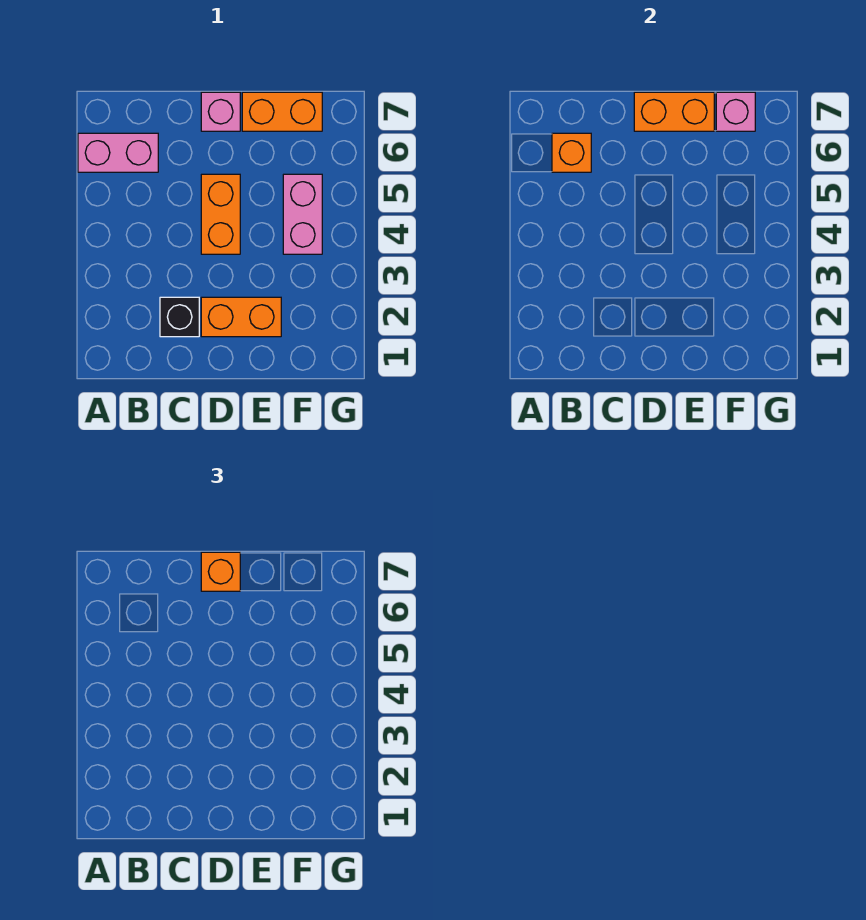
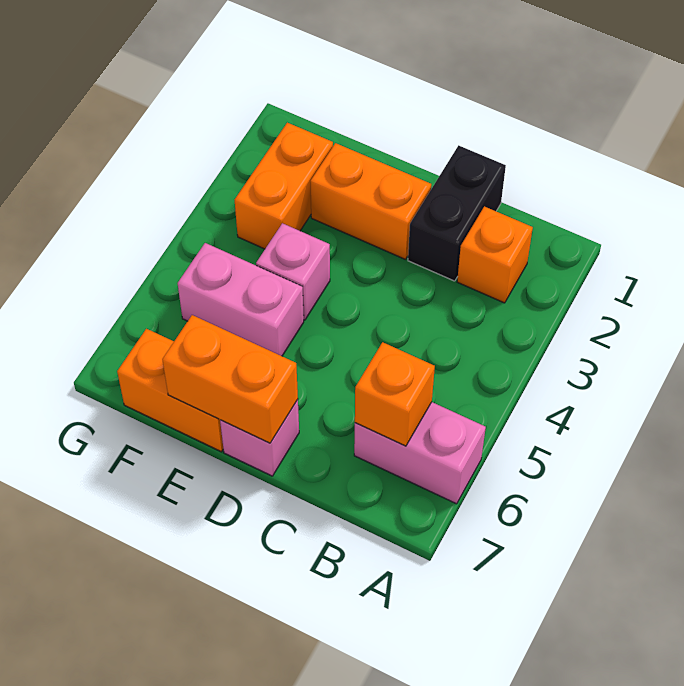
black brick C2 level 1 -> black brick C1:C2 level 1
orange brick D4:D5 level 1 -> orange brick F2:F3 level 1
orange brick D7 level 3 -> orange brick B2 level 1
pink brick F4:F5 level 1 -> pink brick E5:F5 level 1
pink brick F7 level 2 -> pink brick E4 level 1

